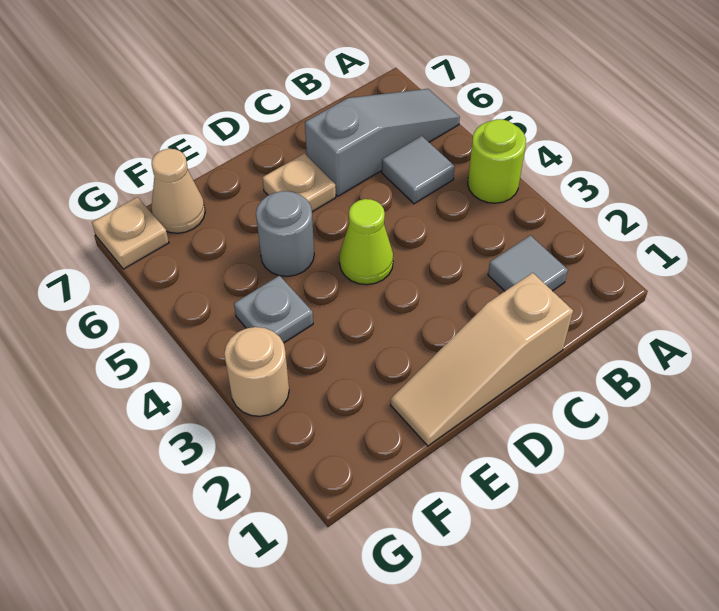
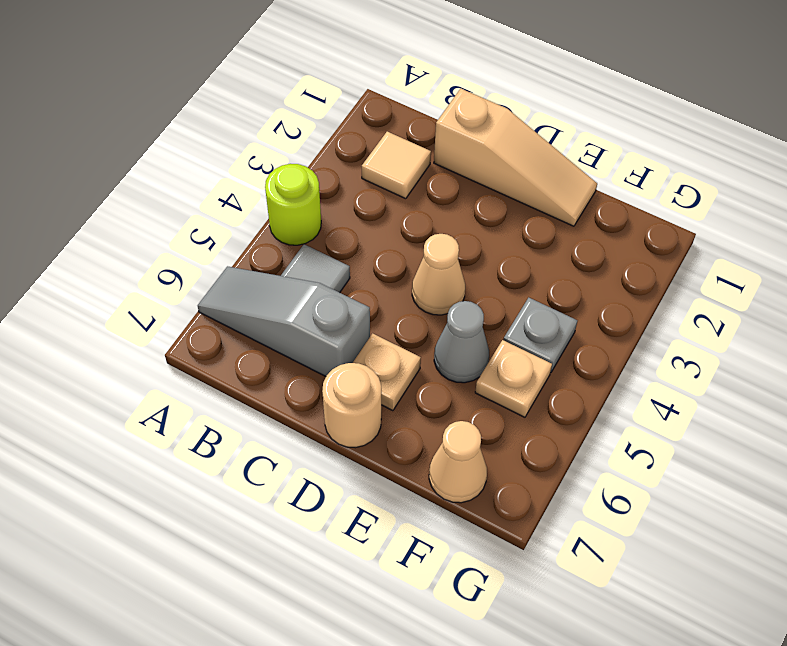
grey tile B2 level 1 -> tan tile B2 level 1
lime cone D4 level 1 -> tan cone D4 level 1
grey round brick E5 level 1 -> grey cone E5 level 1
tan round brick G3 level 1 -> tan round brick D7 level 1
tan plate G7 level 1 -> tan plate F5 level 1

